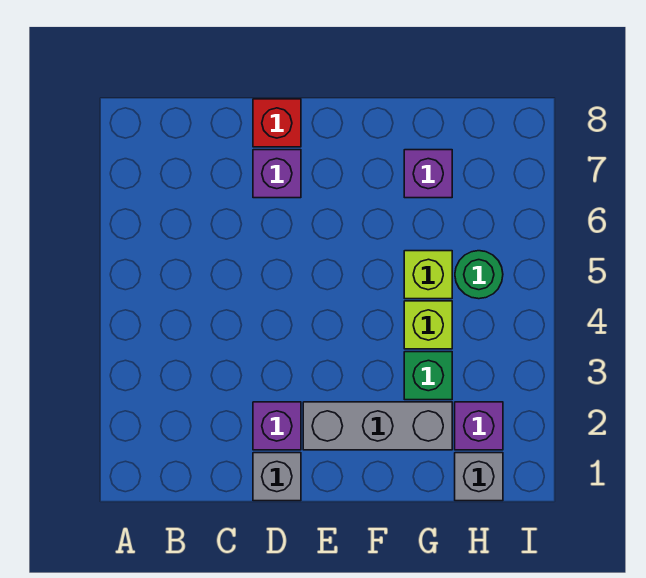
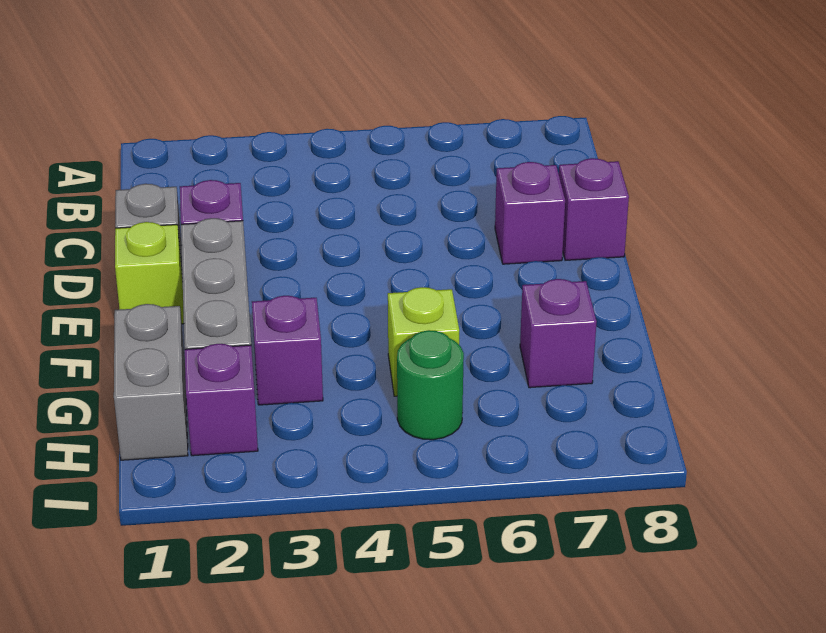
red brick D8 level 1 -> purple brick D8 level 1
green brick G3 level 1 -> purple brick G3 level 1
lime brick G4 level 1 -> lime brick E1 level 1
grey brick H1 level 1 -> grey brick G1:H1 level 1

